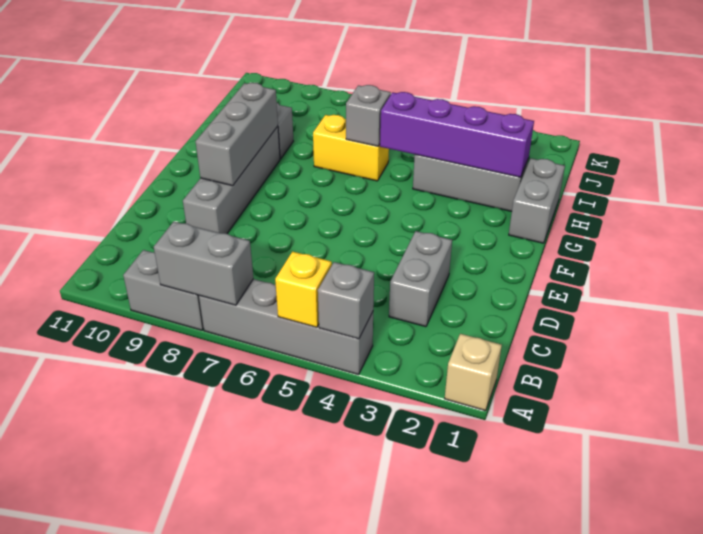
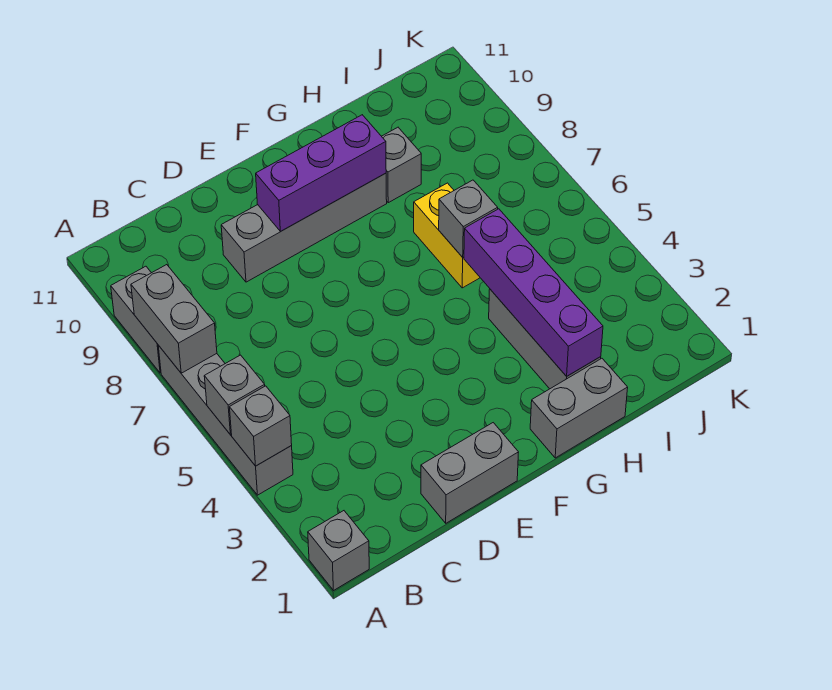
tan brick A1 level 1 -> grey brick A1 level 1
yellow brick A5 level 2 -> grey brick A5 level 2
grey brick C3:D3 level 1 -> grey brick D1:E1 level 1
grey brick E9:G9 level 2 -> purple brick E9:G9 level 2

